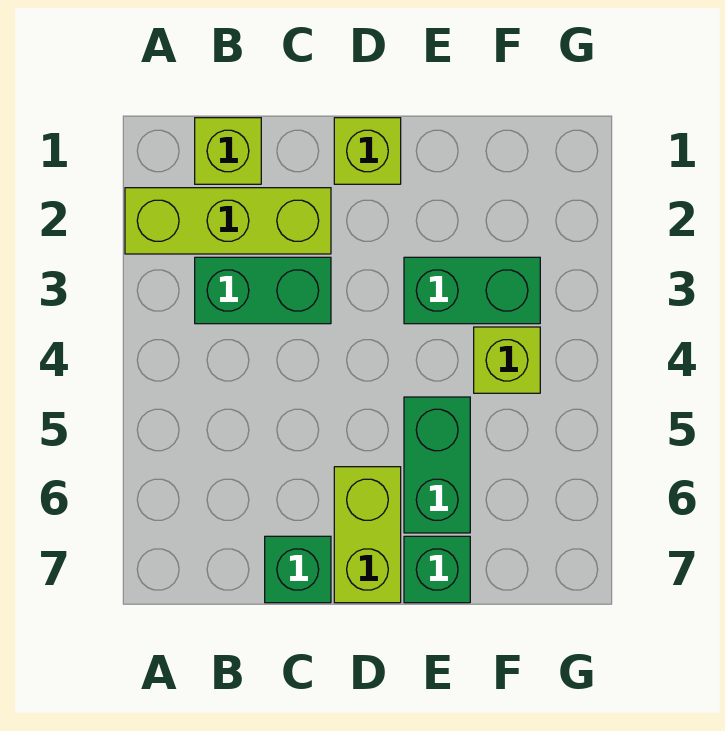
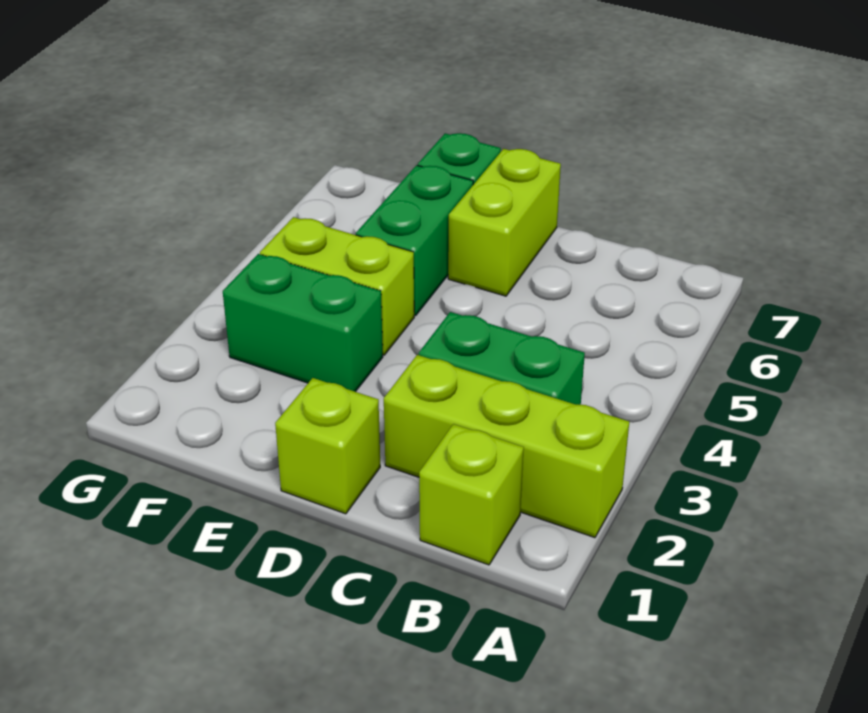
green brick C7 level 1 -> none
lime brick F4 level 1 -> lime brick E4:F4 level 1

